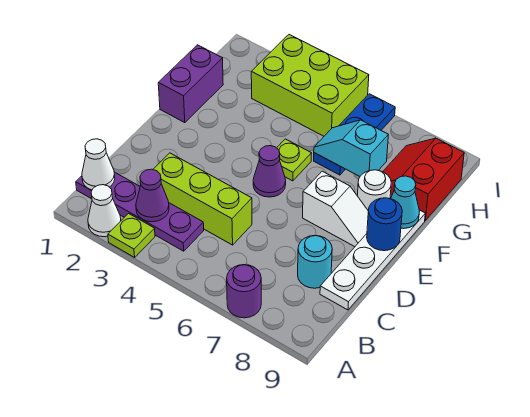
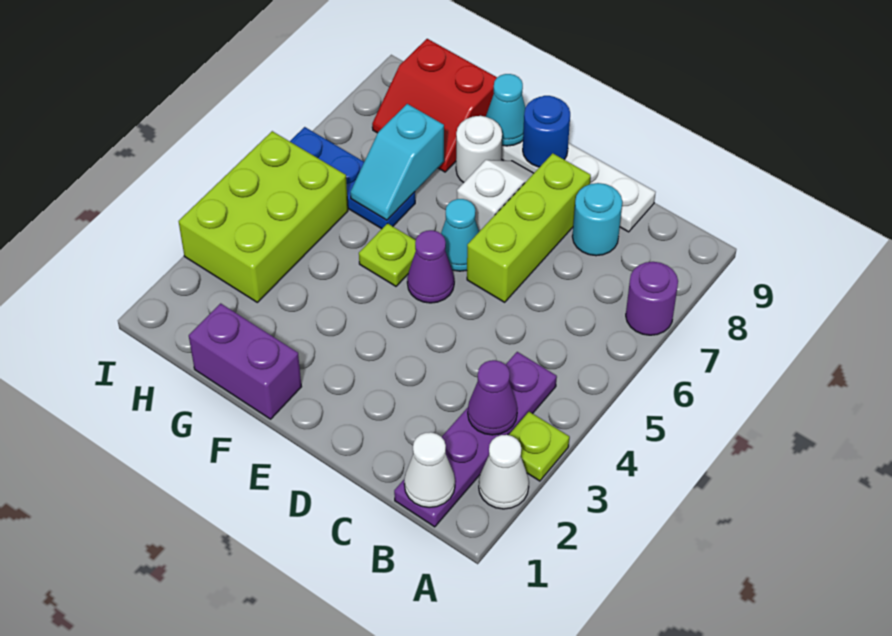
lime brick C3:C5 level 1 -> lime brick D6:D8 level 1
none -> cyan cone E6 level 1

